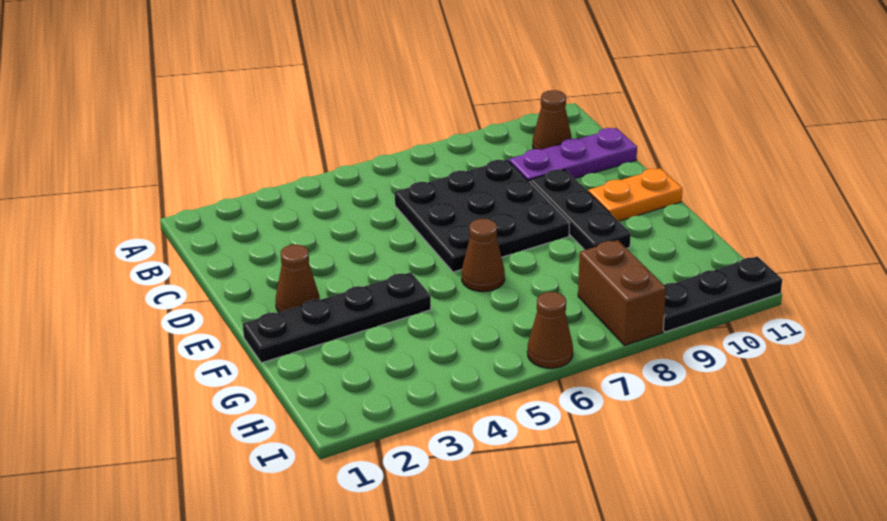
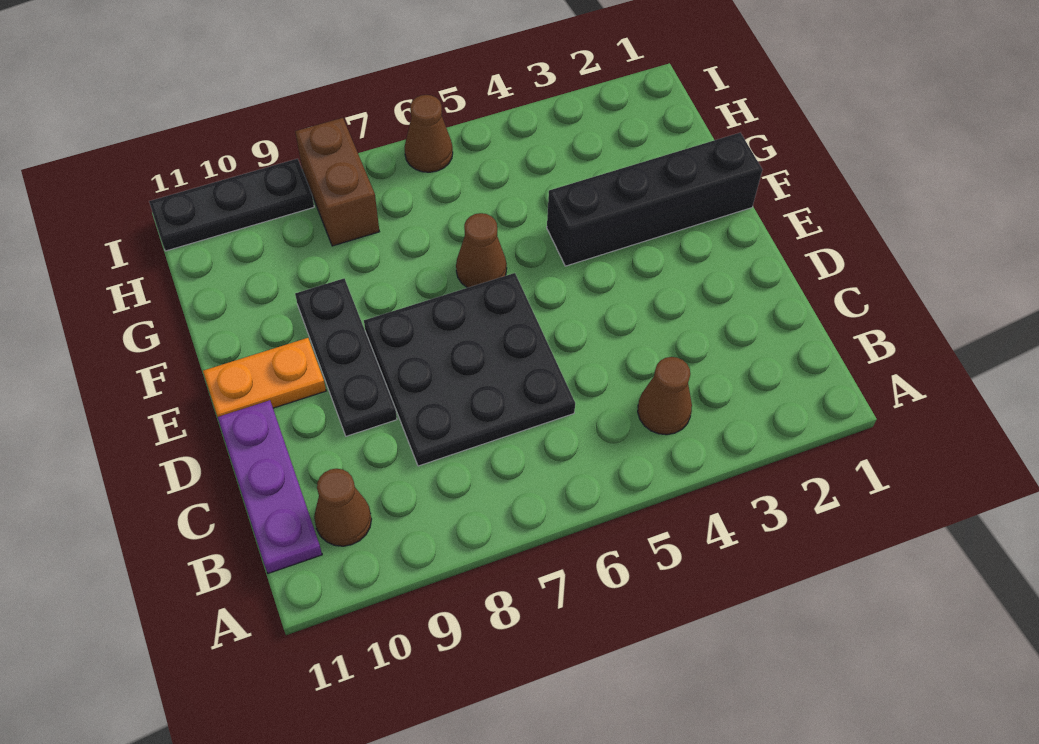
purple plate C9:C11 level 1 -> purple plate B11:D11 level 1
brown cone E2 level 1 -> brown cone B4 level 1
black plate F1:F4 level 1 -> black brick F1:F4 level 1

